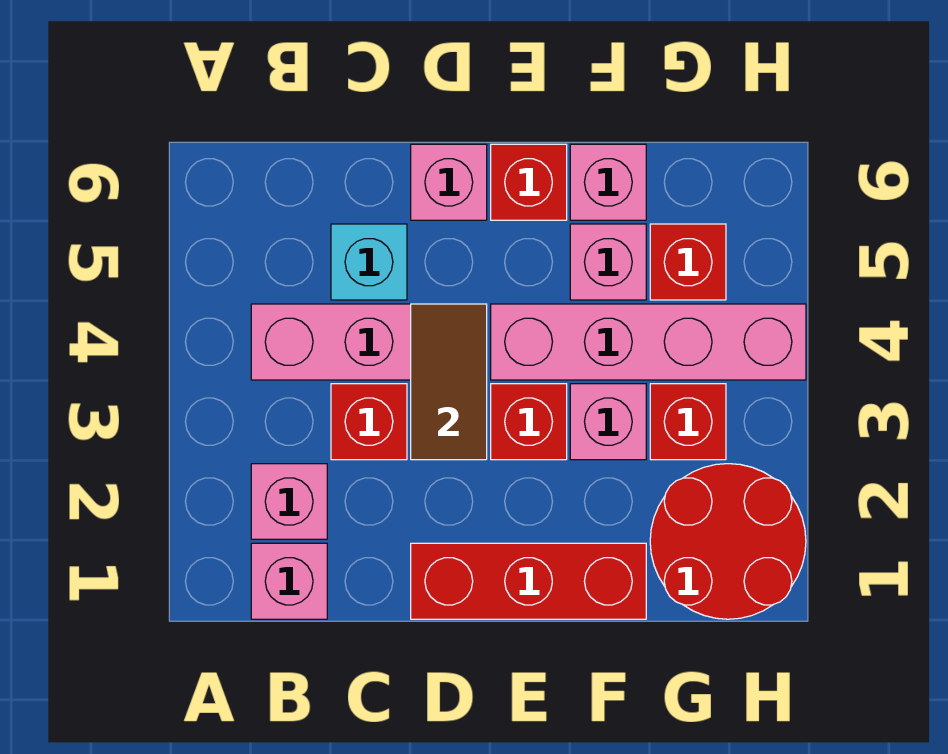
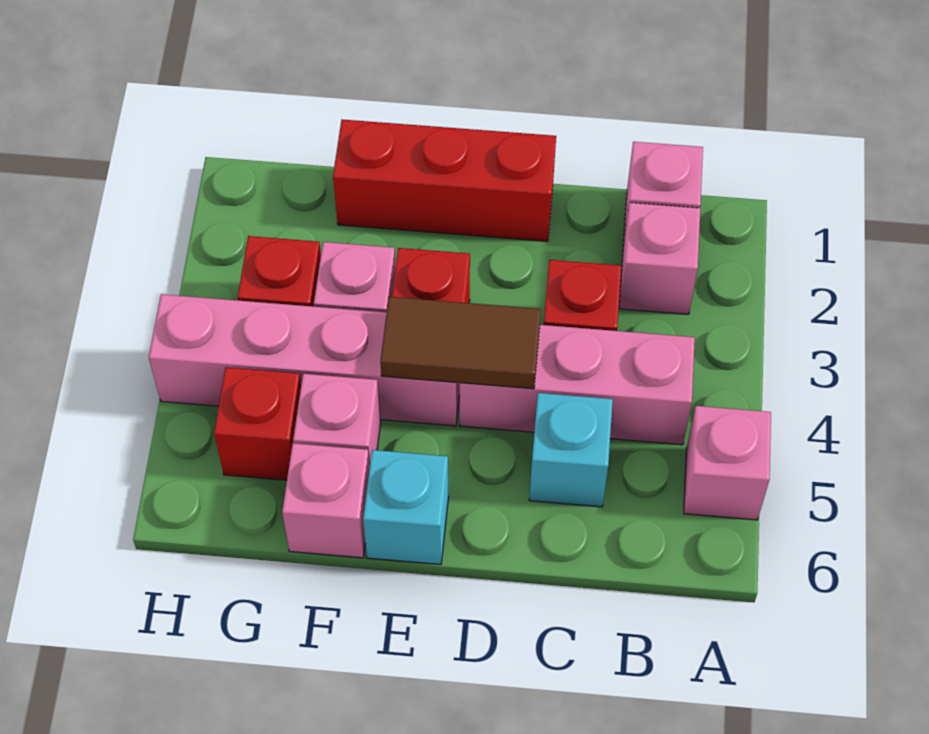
brown tile D3:D4 level 2 -> brown tile D4:E4 level 2
pink brick D6 level 1 -> pink brick A5 level 1
red brick E6 level 1 -> cyan brick E6 level 1
red round brick G1:H2 level 1 -> none

